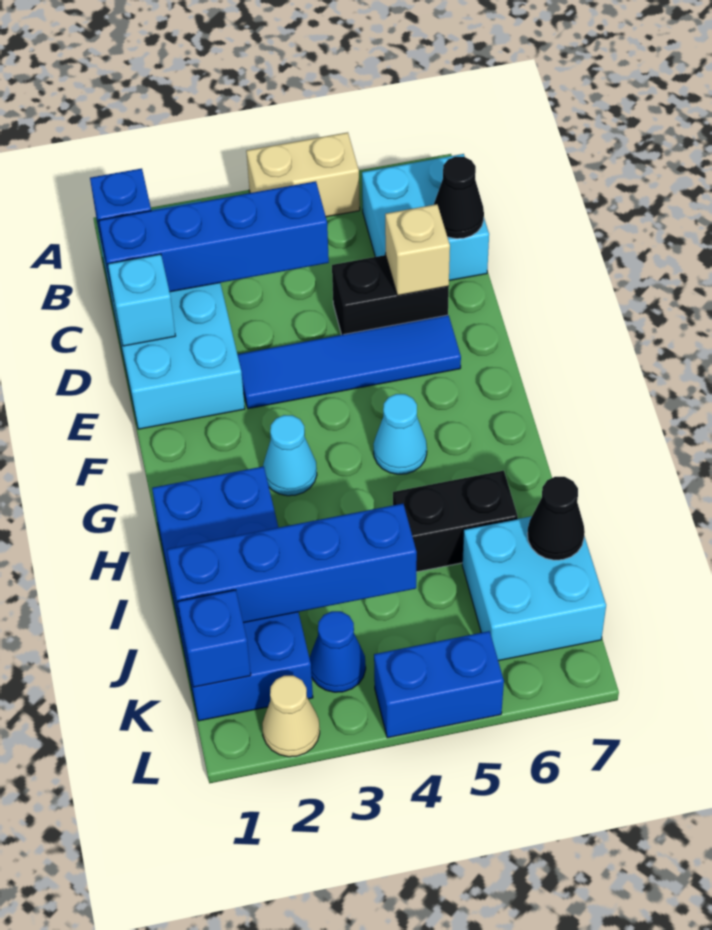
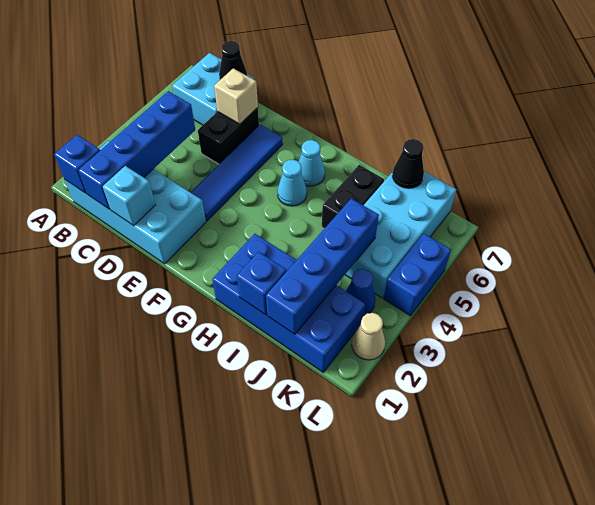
tan brick A4:A5 level 1 -> none
cyan cone G3 level 1 -> cyan cone G6 level 1
cyan brick J6:K7 level 1 -> cyan brick J4:K7 level 1
blue brick K1 level 2 -> blue brick I1 level 2

